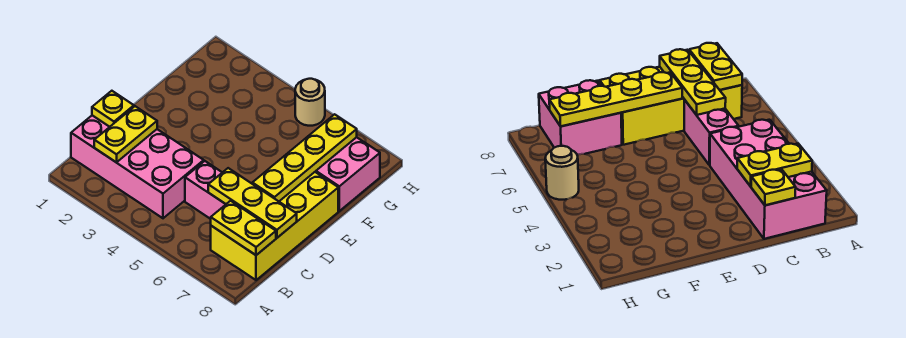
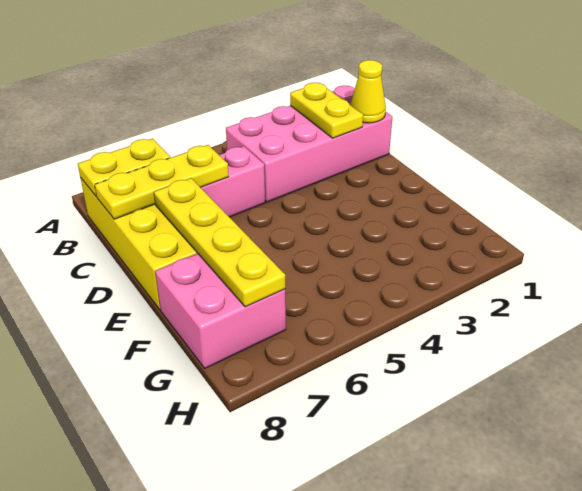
yellow plate C1 level 2 -> yellow cone C1 level 2
tan round brick H5 level 1 -> none

